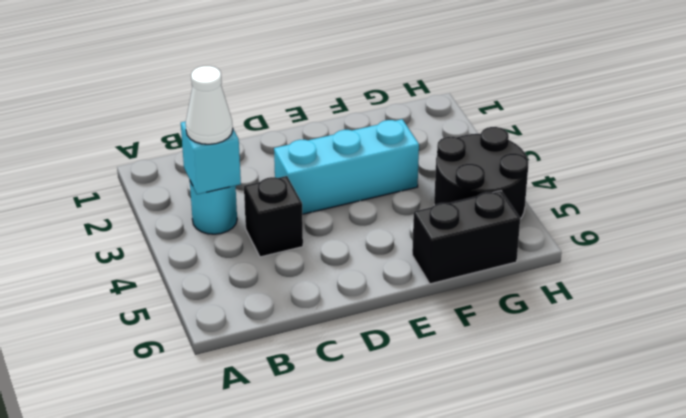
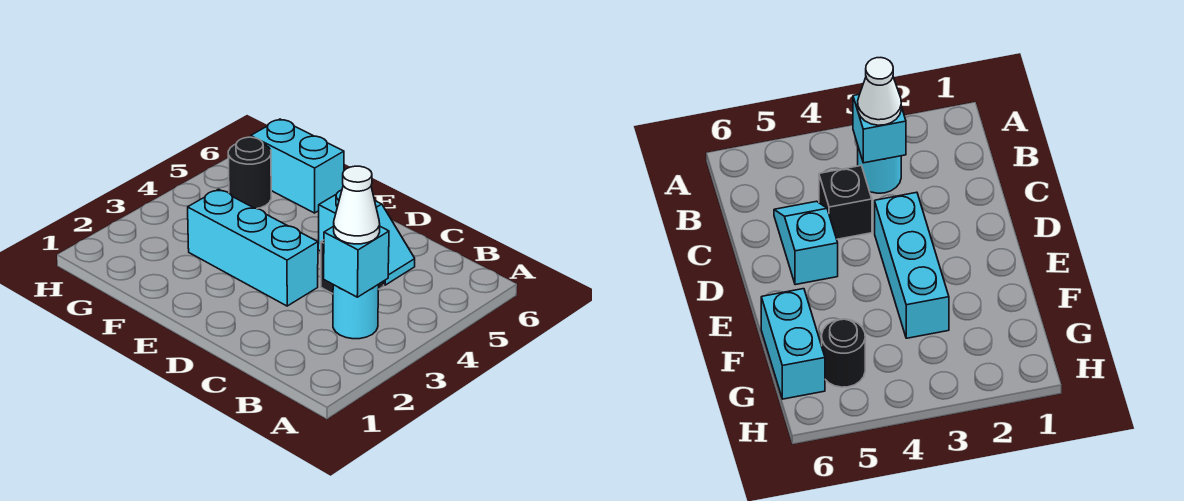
none -> cyan slope C5:D5 level 1 top D
black brick F6:G6 level 1 -> cyan brick F6:G6 level 1
black round brick G4:H5 level 1 -> black round brick G5 level 1

